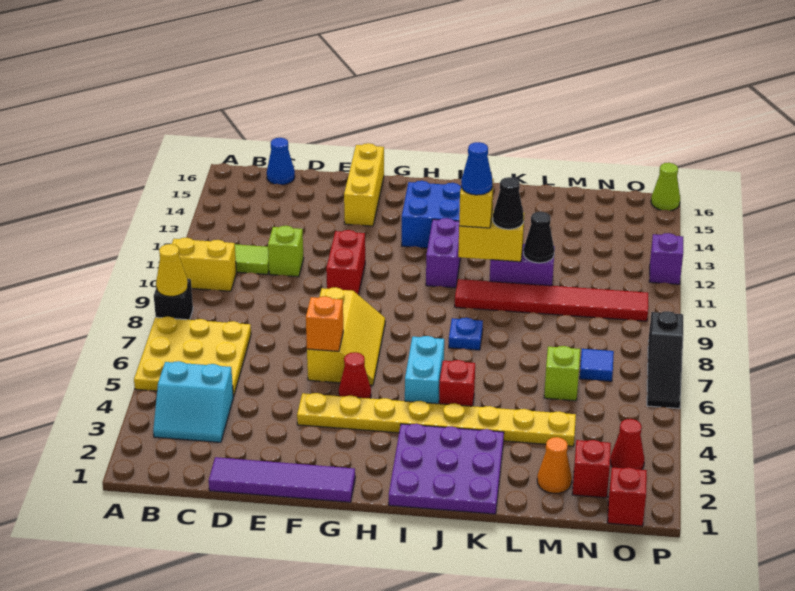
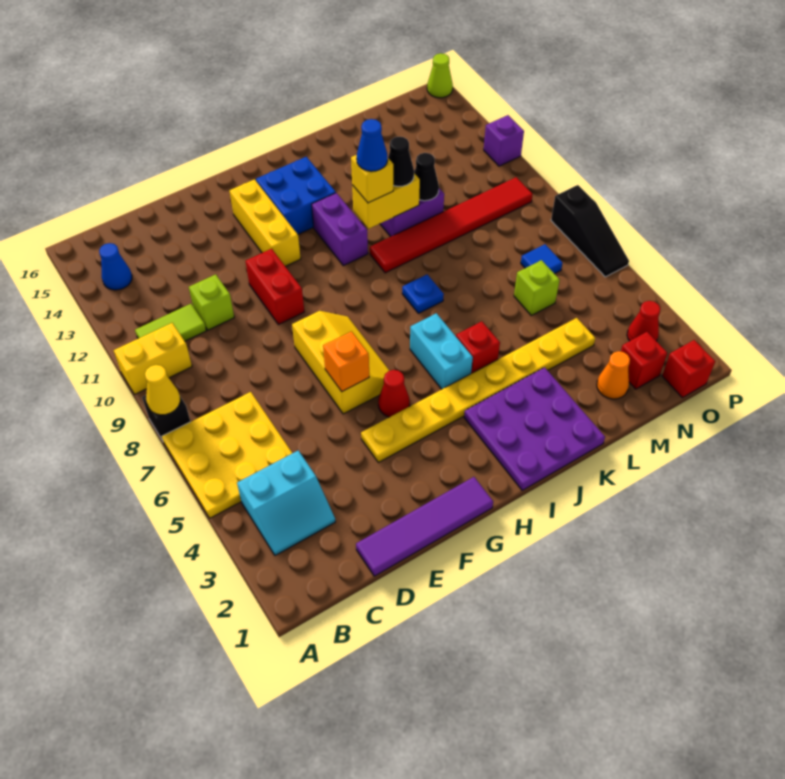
blue cone C16 level 1 -> blue cone B14 level 1
yellow brick F14:F16 level 1 -> yellow brick G12:G14 level 1

